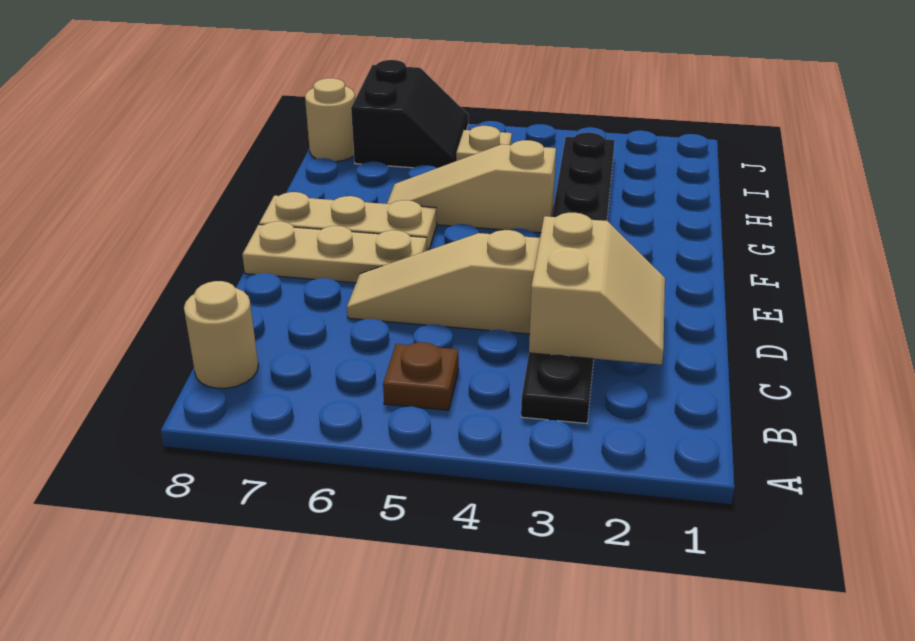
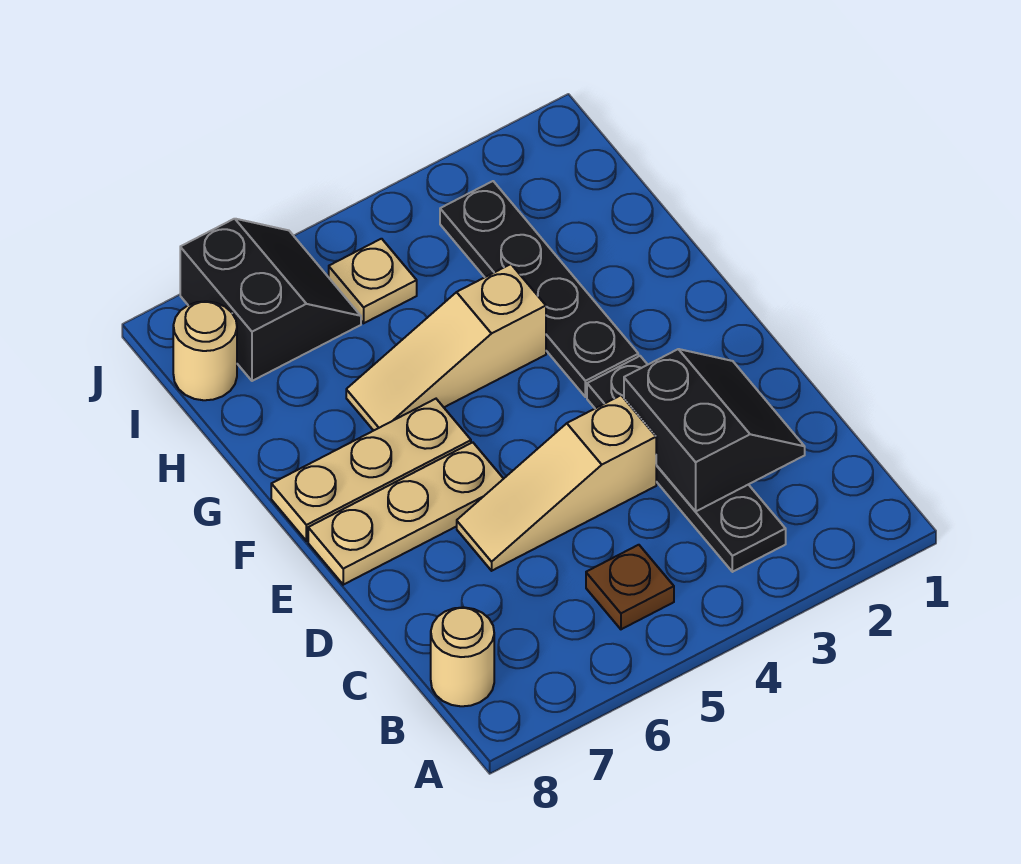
tan slope C2:D3 level 2 top 3 -> black slope C2:D3 level 2 top 3

